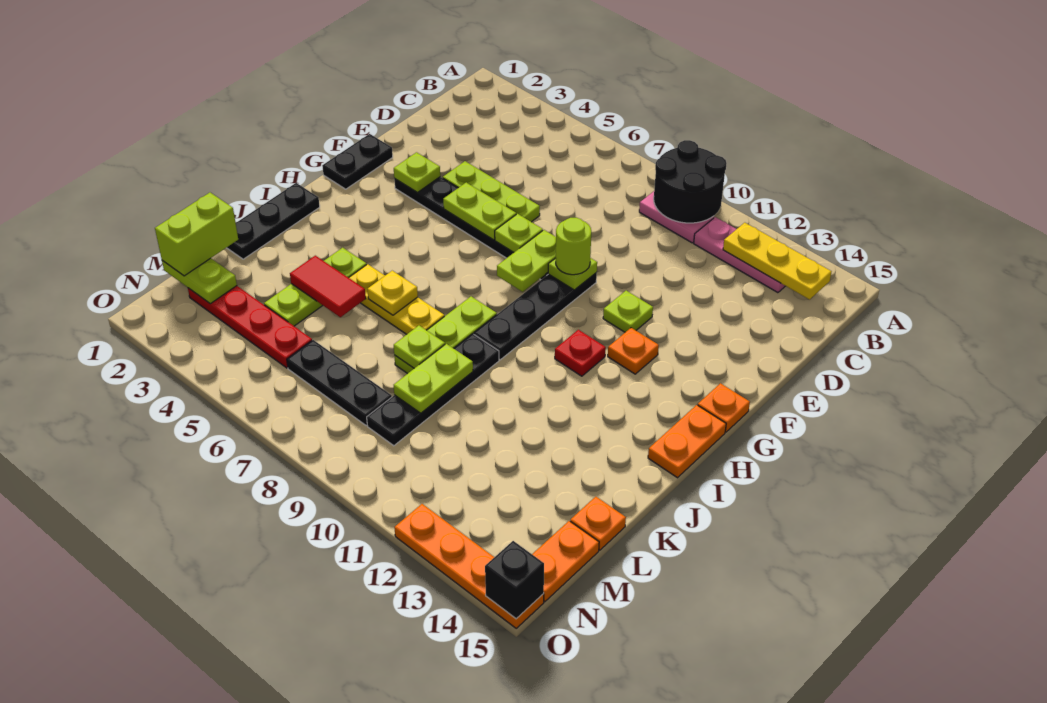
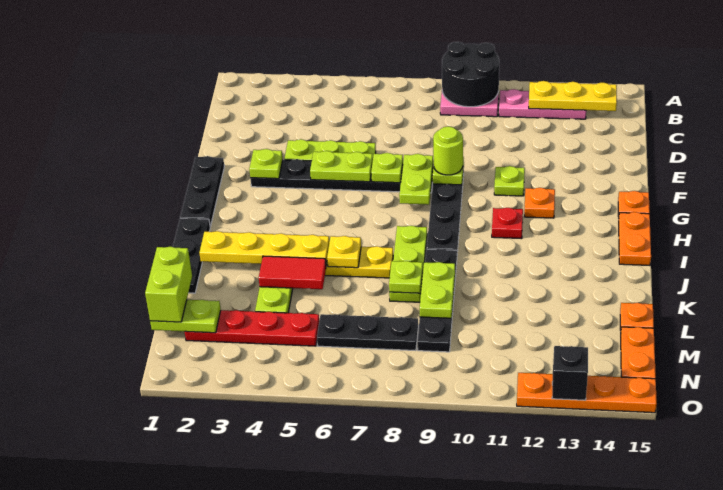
black plate F1:G1 level 1 -> black plate F1:H1 level 1
none -> yellow plate J2:J5 level 2
black brick O15 level 2 -> black brick O13 level 2

